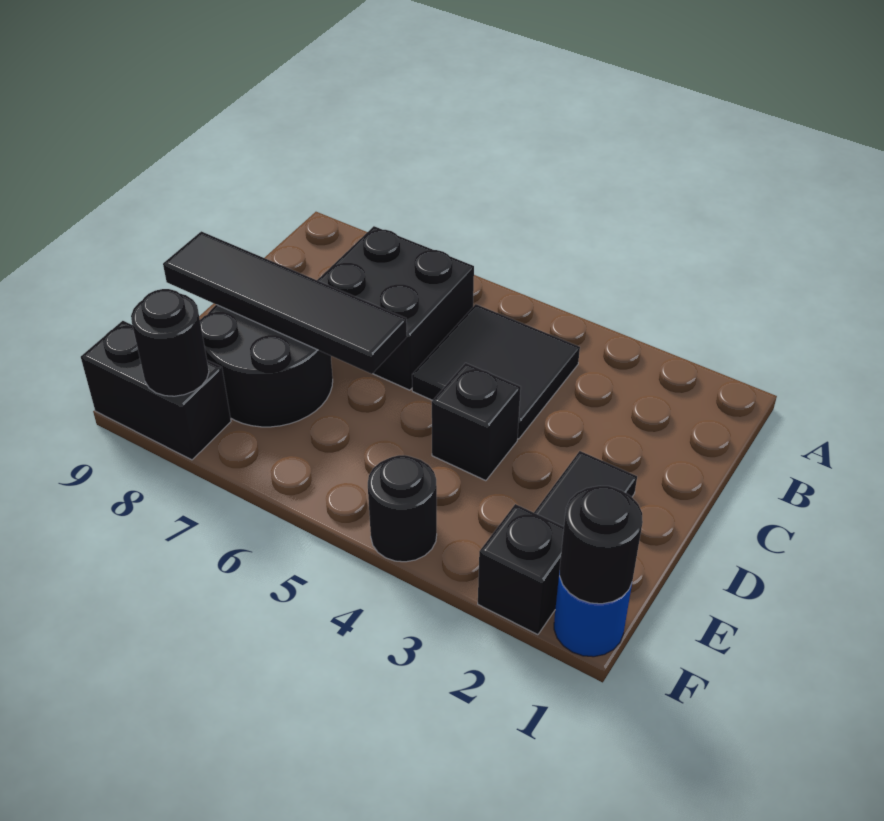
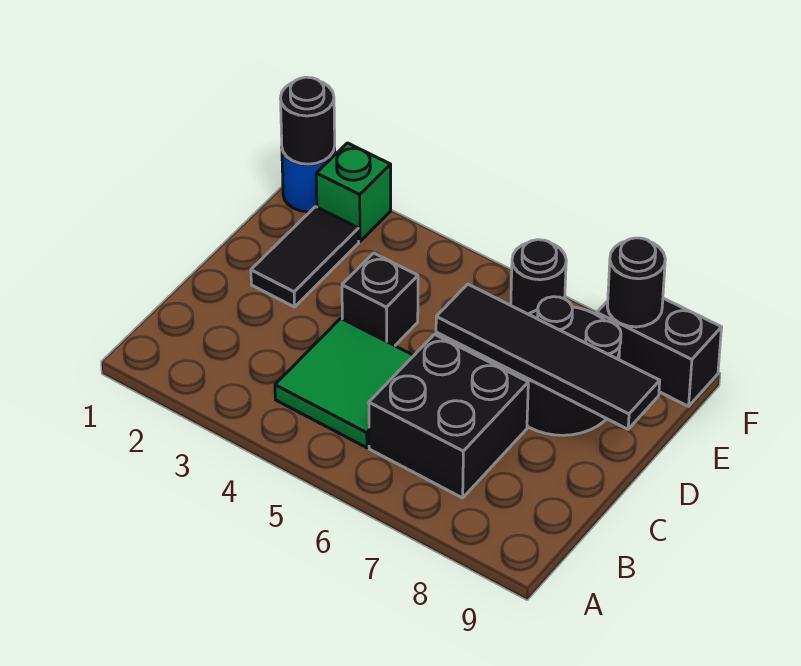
black tile B4:C5 level 1 -> green tile B4:C5 level 1
black brick F2 level 1 -> green brick F2 level 1
black round brick F4 level 1 -> black round brick F6 level 1

